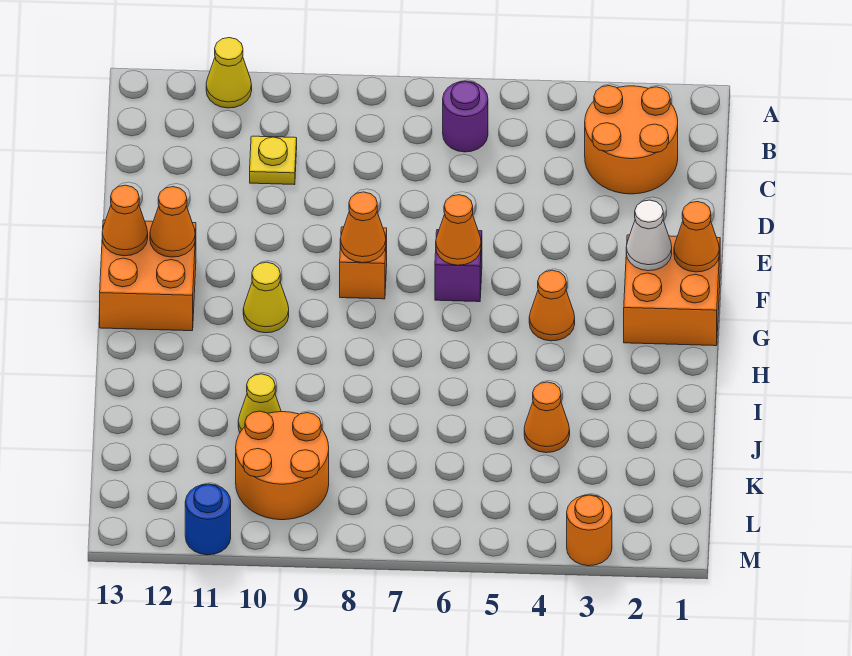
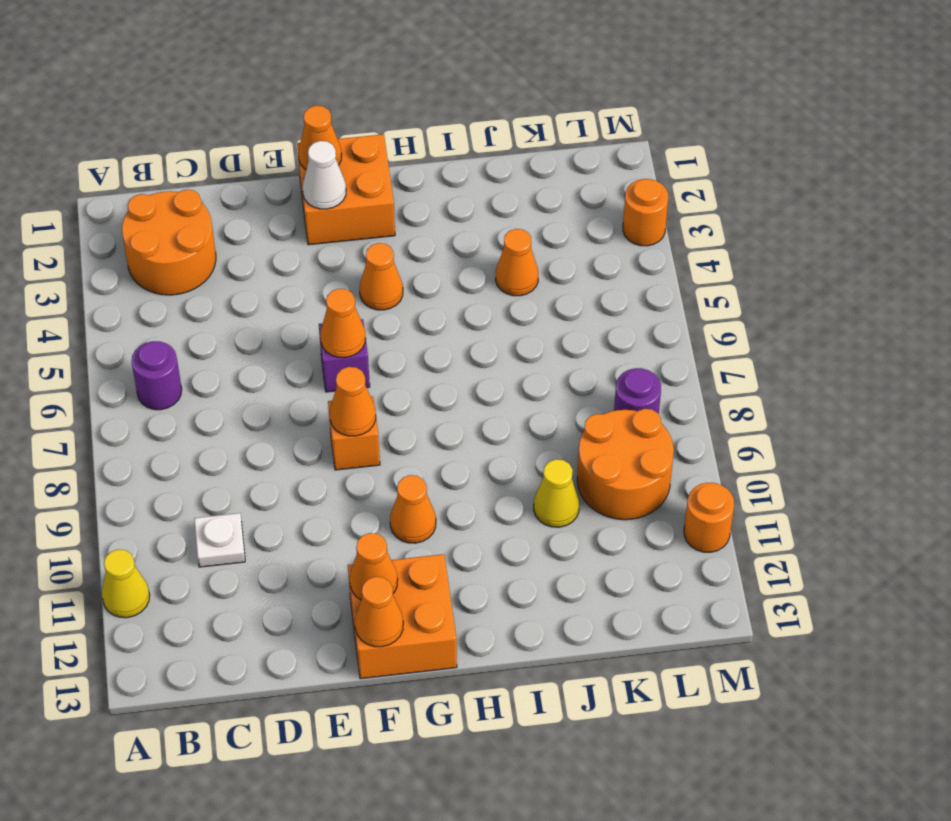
yellow plate C10 level 1 -> white plate C10 level 1
yellow cone G10 level 1 -> orange cone G10 level 1
none -> purple round brick L8 level 1
blue round brick M11 level 1 -> orange round brick M11 level 1

